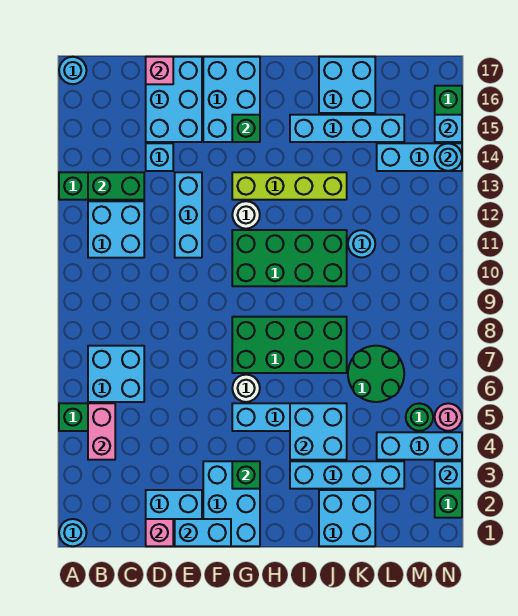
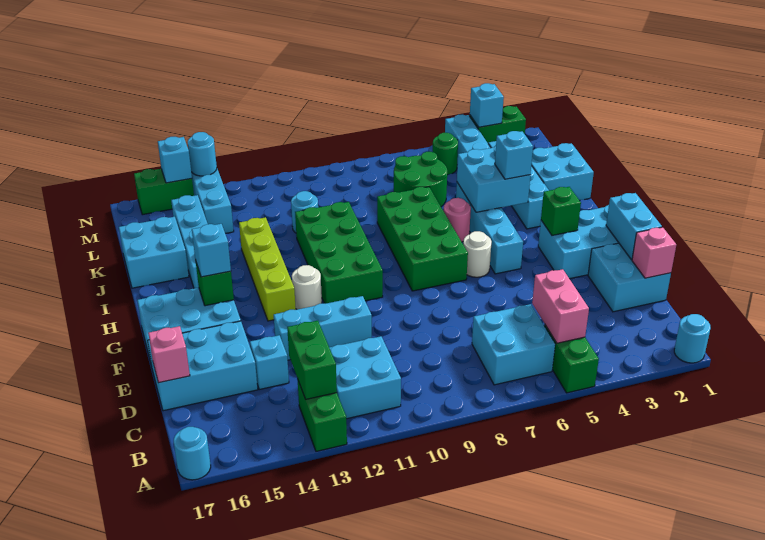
pink brick B4:B5 level 2 -> pink brick B5:C5 level 2
none -> cyan brick G15 level 3
none -> cyan brick I4 level 3
pink round brick N5 level 1 -> pink round brick I6 level 1

